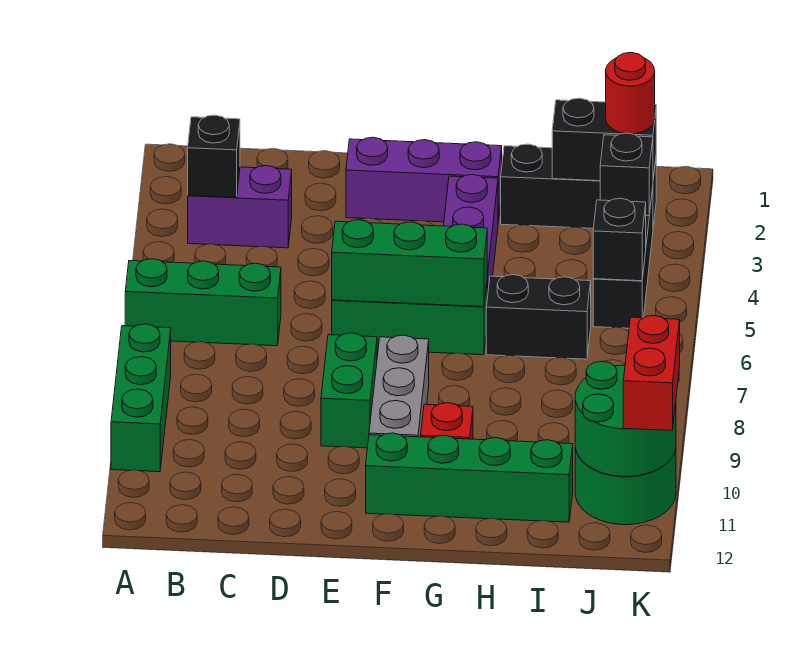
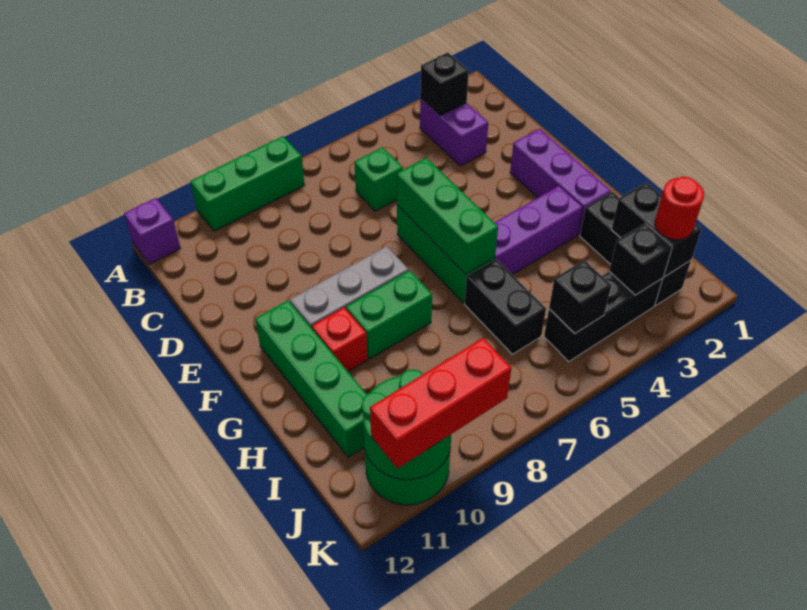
green brick A6:C6 level 1 -> green brick C6 level 1
none -> purple brick A12 level 1
green brick E8:E9 level 1 -> green brick G8:G9 level 1
red brick K10:K11 level 3 -> red brick K9:K11 level 3

